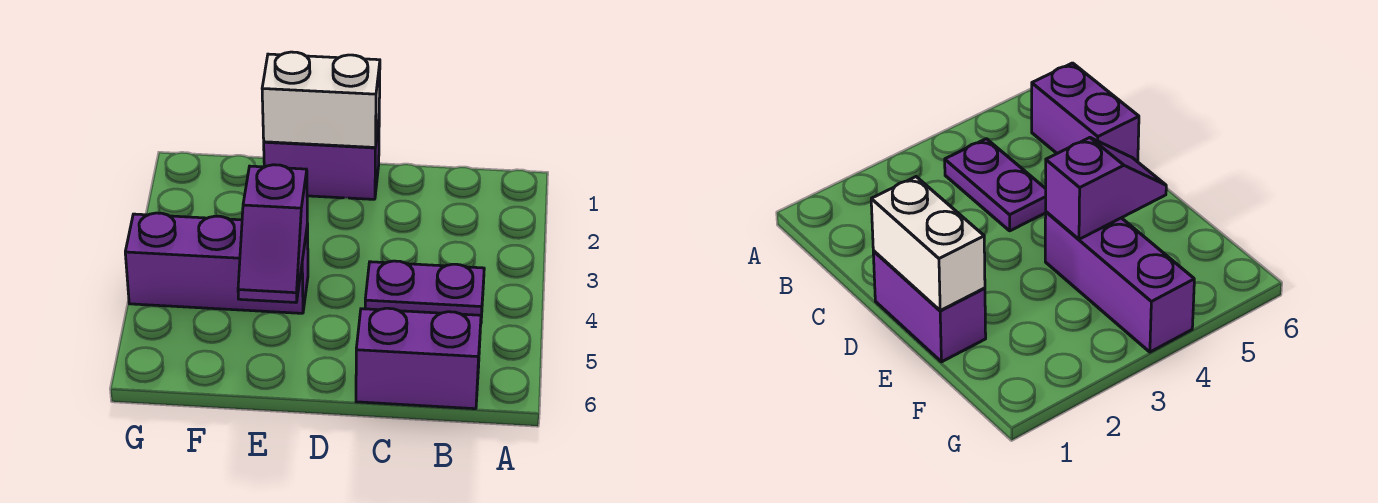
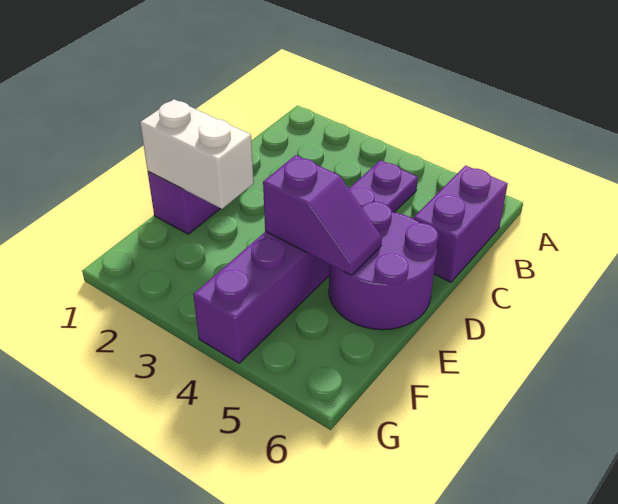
white brick D1:E1 level 2 -> white brick E1:E2 level 2
none -> purple round brick D5:E6 level 1

